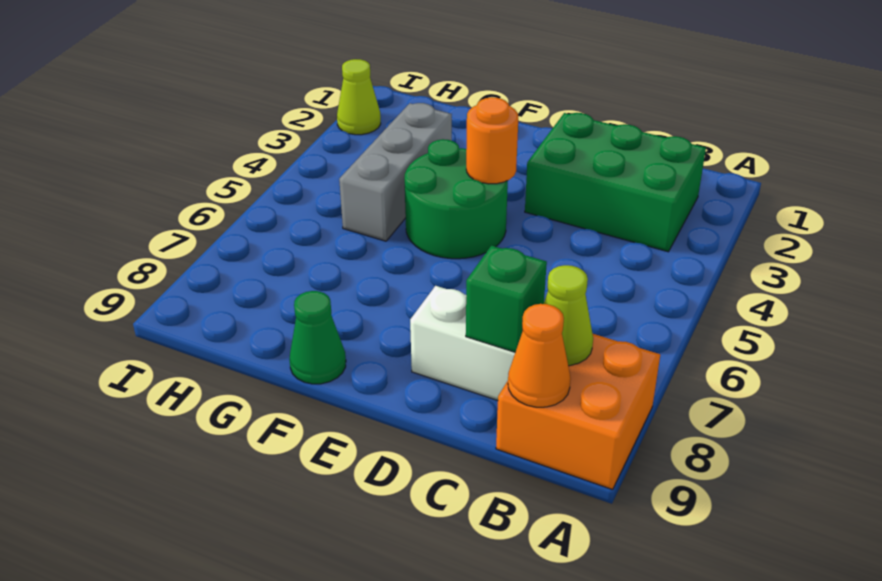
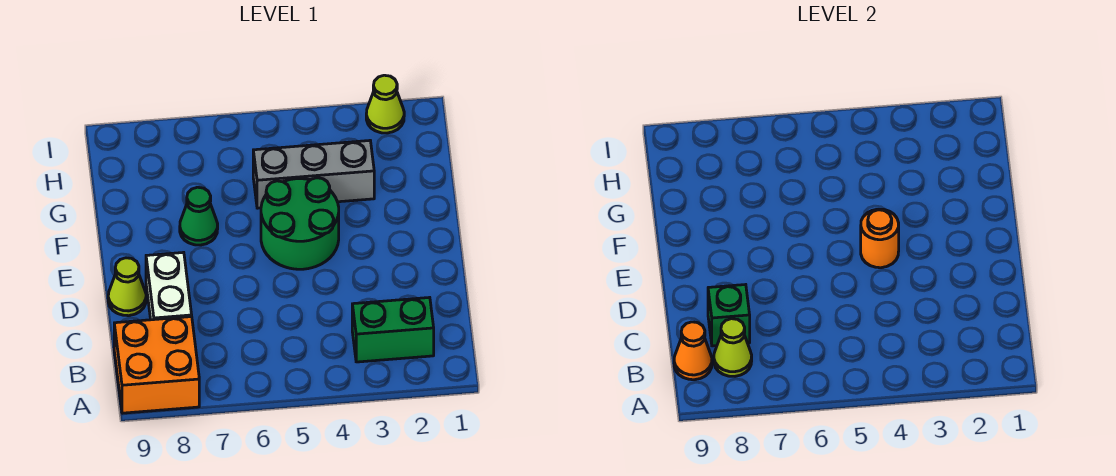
green brick B2:D3 level 1 -> green brick B2:B3 level 1
none -> lime cone D9 level 1
green cone F9 level 1 -> green cone F7 level 1

